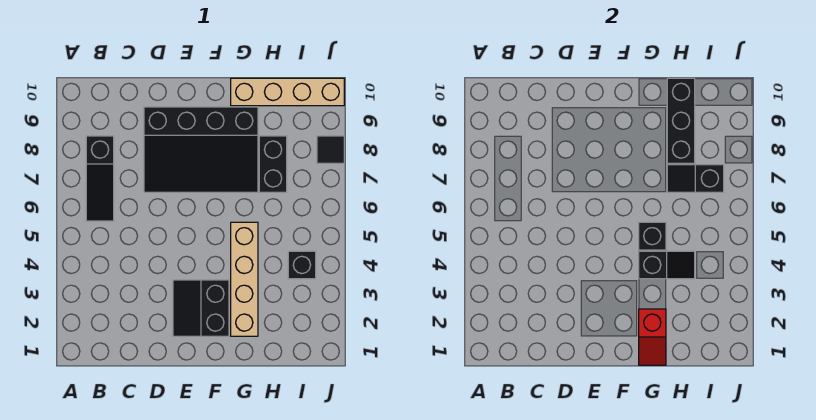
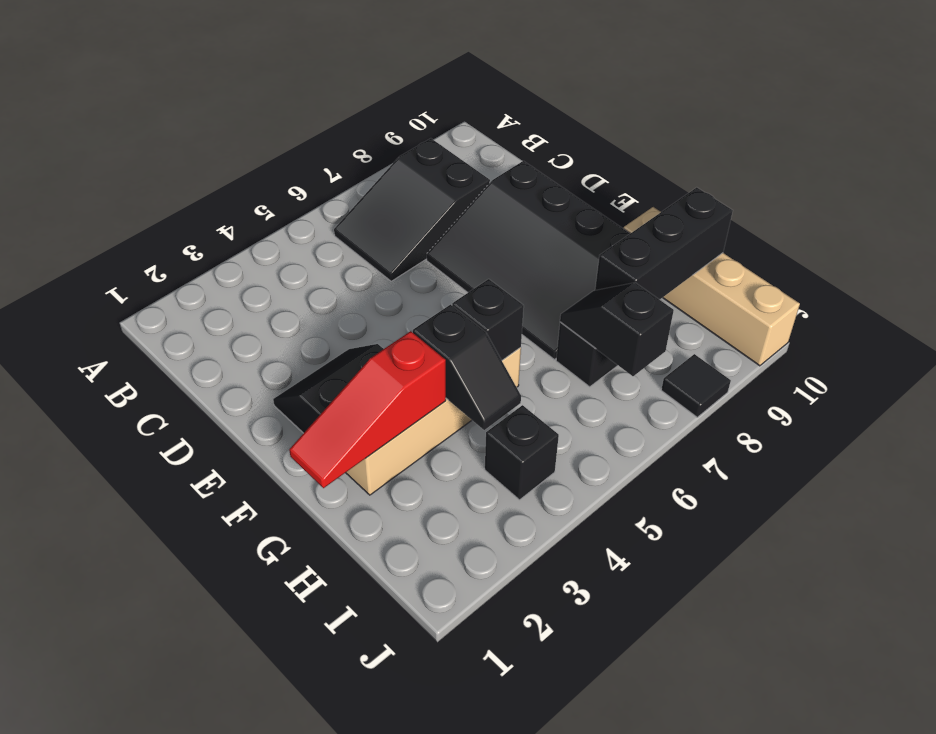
black slope B6:B8 level 1 top 8 -> black slope B6:C8 level 1 top 8
red slope G1:G2 level 2 top 2 -> red slope G1:G3 level 2 top 3

